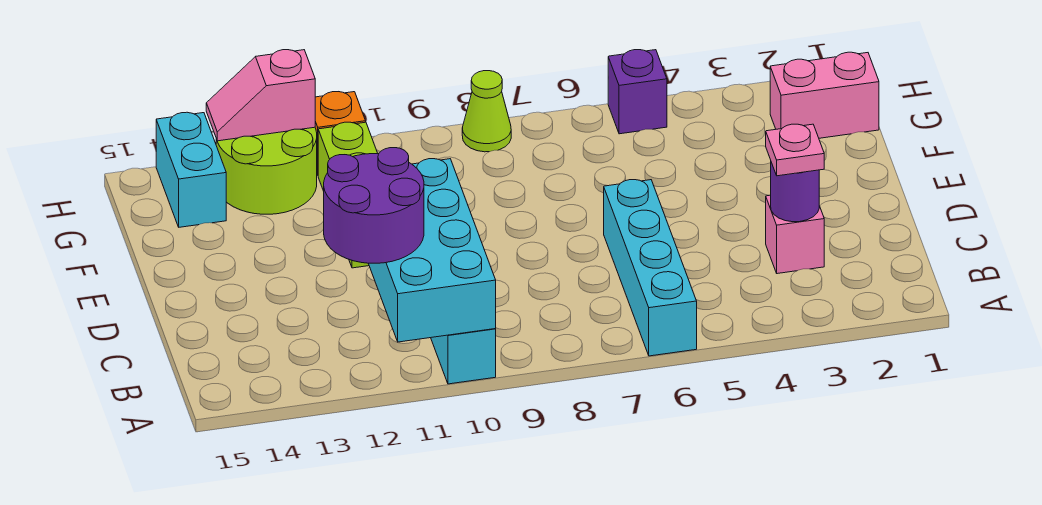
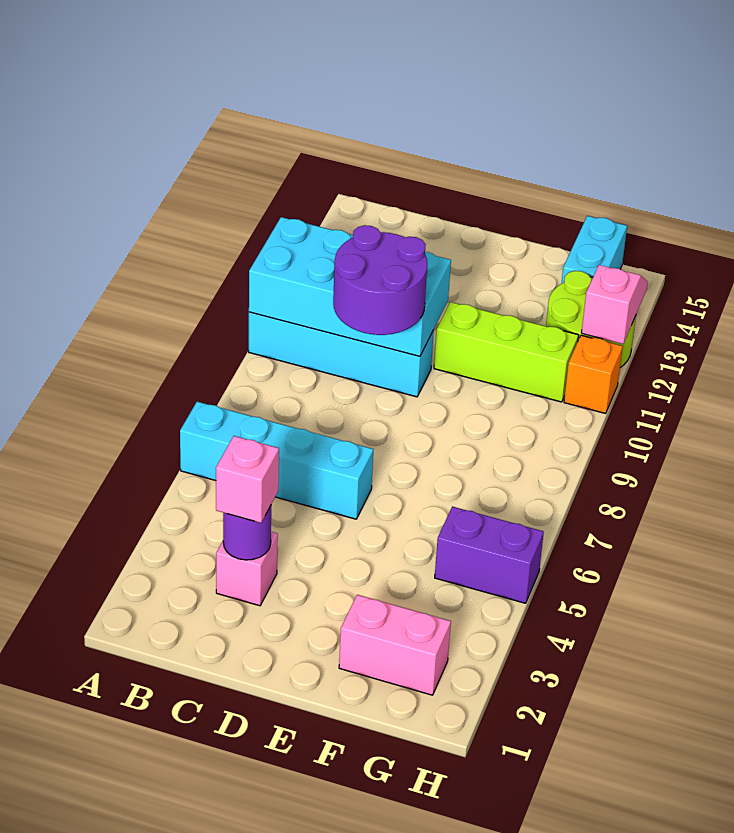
purple round brick B11:C12 level 3 -> purple round brick C9:D10 level 3
pink plate C3 level 3 -> pink brick C3 level 3
pink brick G1:G2 level 1 -> pink brick F2:G2 level 1
cyan brick G14:H14 level 1 -> cyan brick G14:G15 level 1
purple brick H5 level 1 -> purple brick G5:H5 level 1
lime cone H8 level 1 -> none

